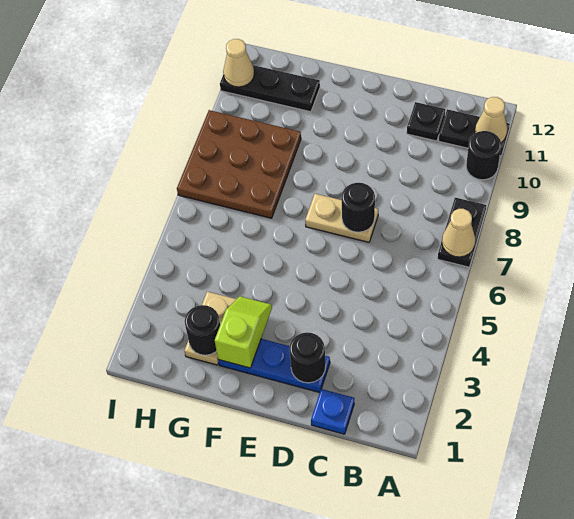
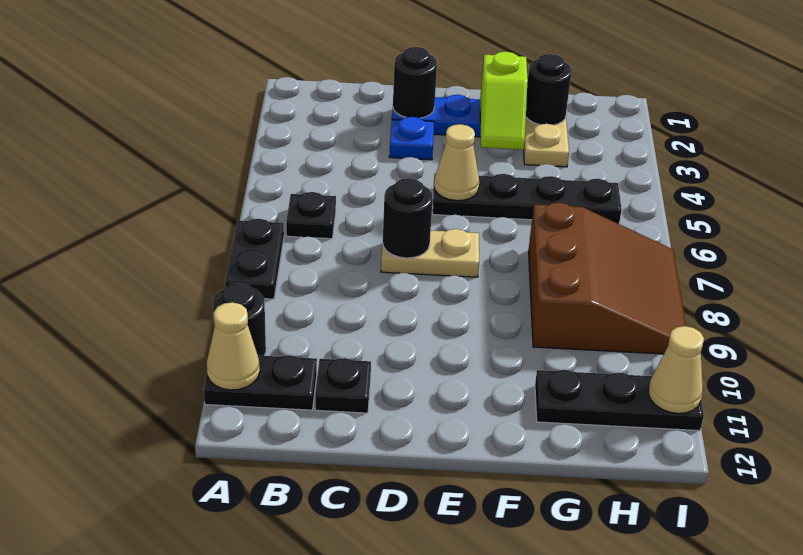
tan cone A7 level 2 -> tan cone E5 level 2
none -> black plate B6 level 1
blue plate C1 level 1 -> blue plate D3 level 1
none -> black plate E5:H5 level 1
brown plate G7:I9 level 1 -> brown slope G7:I9 level 1 top G

